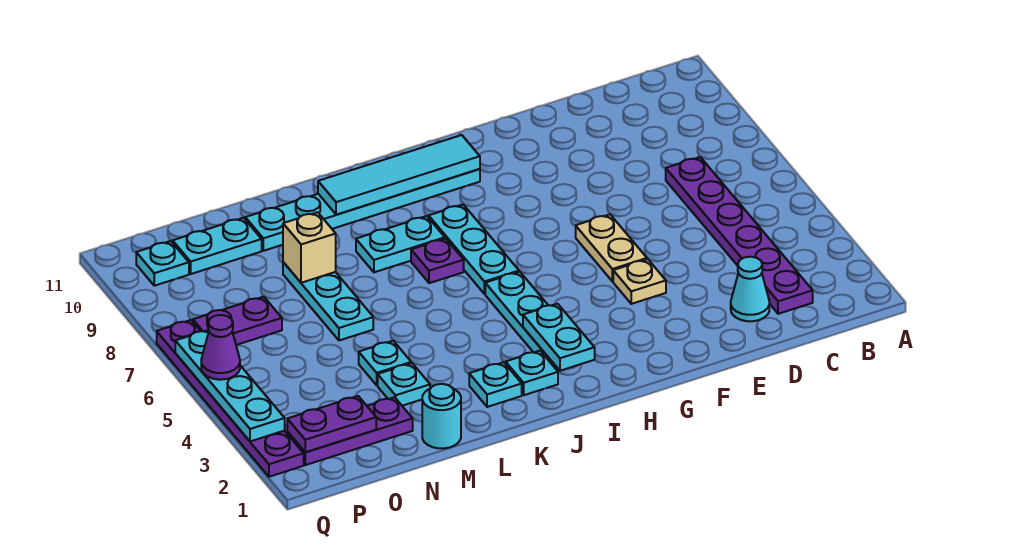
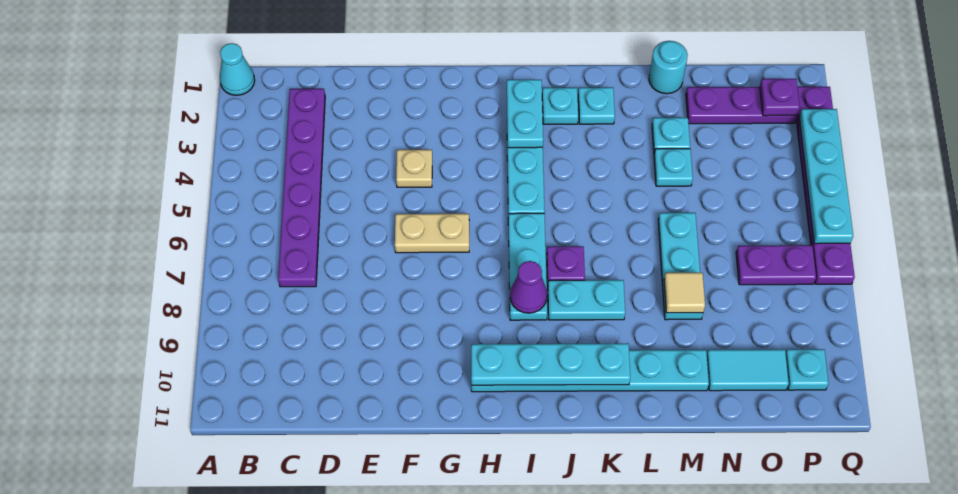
cyan cone D2 level 1 -> cyan cone A1 level 1
tan plate F5:F6 level 1 -> tan plate F6:G6 level 1
cyan tile H10:K10 level 2 -> cyan plate H10:K10 level 2
tan brick M8 level 2 -> tan tile M8 level 2
cyan plate N10:O10 level 1 -> cyan tile N10:O10 level 1
purple plate O2:P2 level 2 -> purple plate P2 level 2
purple cone Q5 level 3 -> purple cone I8 level 2

